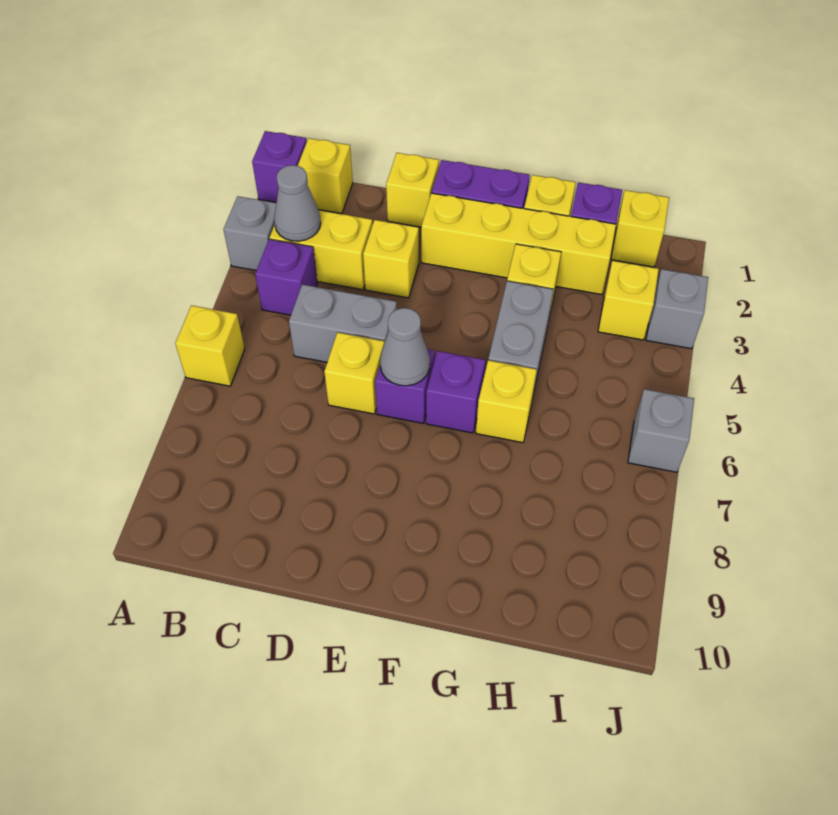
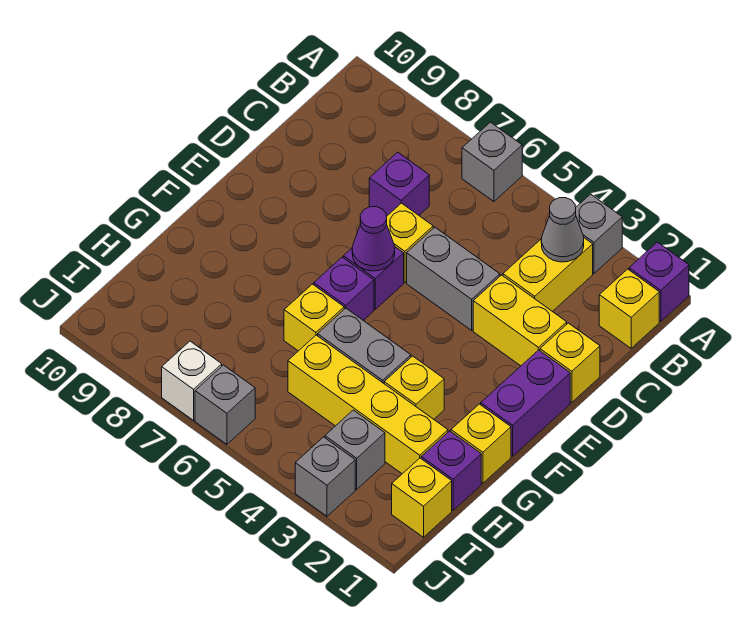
yellow brick A6 level 1 -> grey brick A6 level 1
purple brick B4 level 1 -> purple brick C7 level 1
grey brick C5:D5 level 1 -> grey brick D4:D5 level 1
yellow brick D3 level 1 -> yellow brick D2:D3 level 1
yellow brick E2:H2 level 1 -> yellow brick H2:H5 level 1
grey cone E6 level 2 -> purple cone E6 level 2
yellow brick I3 level 1 -> grey brick I3 level 1
none -> white brick J7 level 1

